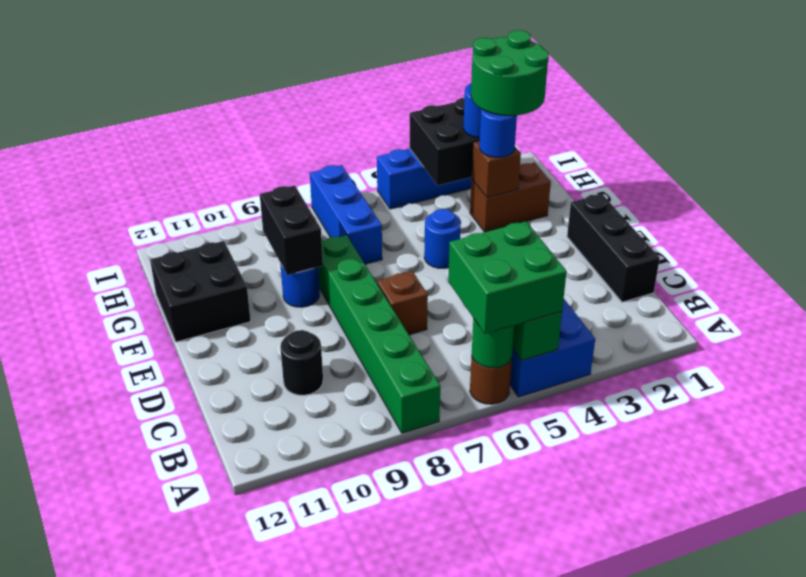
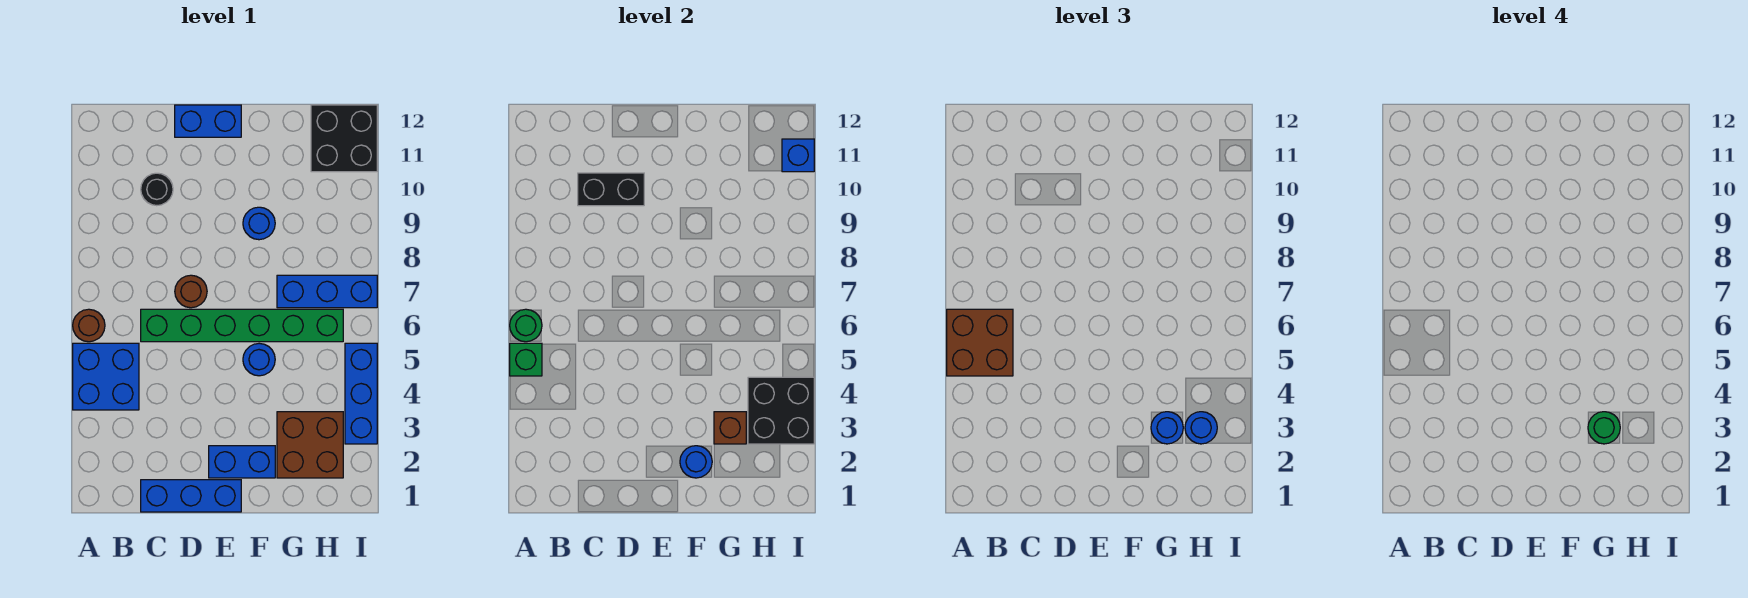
green brick A5:B6 level 3 -> brown brick A5:B6 level 3
green brick A8:F8 level 1 -> green brick C6:H6 level 1
black brick C1:E1 level 1 -> blue brick C1:E1 level 1
brown brick D7 level 1 -> brown round brick D7 level 1
none -> blue brick D12:E12 level 1
none -> blue brick E2:F2 level 1
none -> blue round brick F2 level 2
black brick F9:G9 level 2 -> black brick C10:D10 level 2
black brick F11:G12 level 1 -> black brick H11:I12 level 1
brown brick G2:G3 level 1 -> brown brick G2:H3 level 1
green round brick G2:H3 level 4 -> green round brick G3 level 4
none -> blue brick I11 level 2

